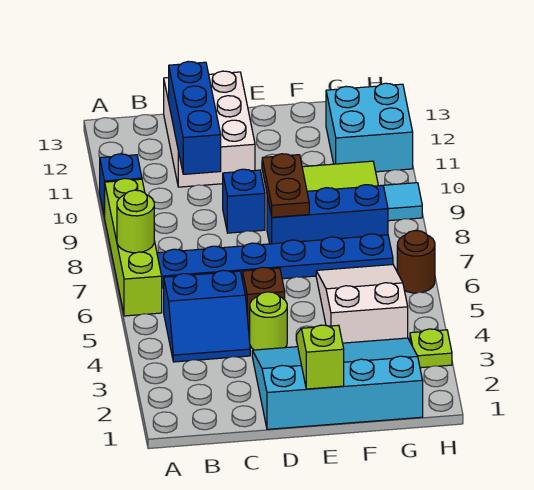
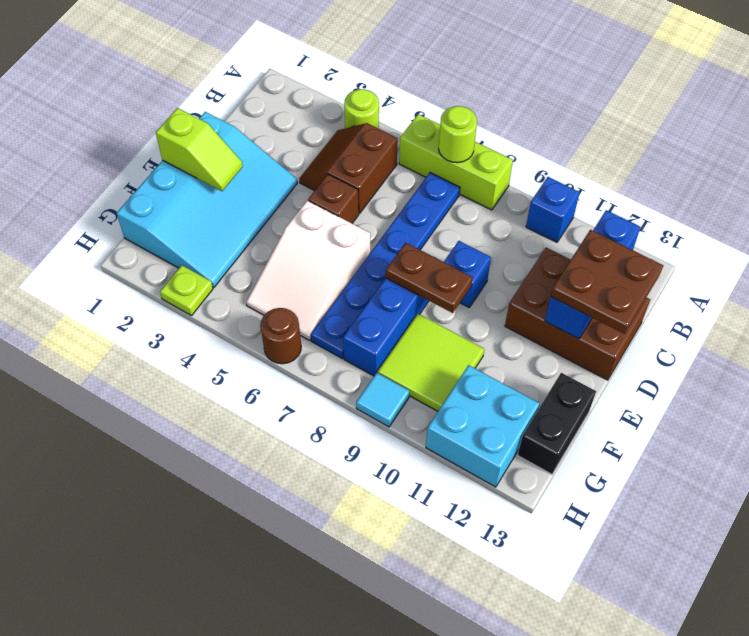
lime brick A6:A9 level 1 -> lime brick A6:A8 level 1
blue slope B4:C5 level 1 top 5 -> brown slope B4:C5 level 1 top 5
blue brick C10:C12 level 2 -> blue brick B12:D12 level 2
white brick C11:D13 level 1 -> brown brick C11:D13 level 1
none -> brown plate C12:D13 level 3
lime round brick D4 level 1 -> lime round brick A4 level 1
white slope F4:G6 level 1 top 4 -> white slope E5:G6 level 1 top E
none -> black brick F13:G13 level 1

